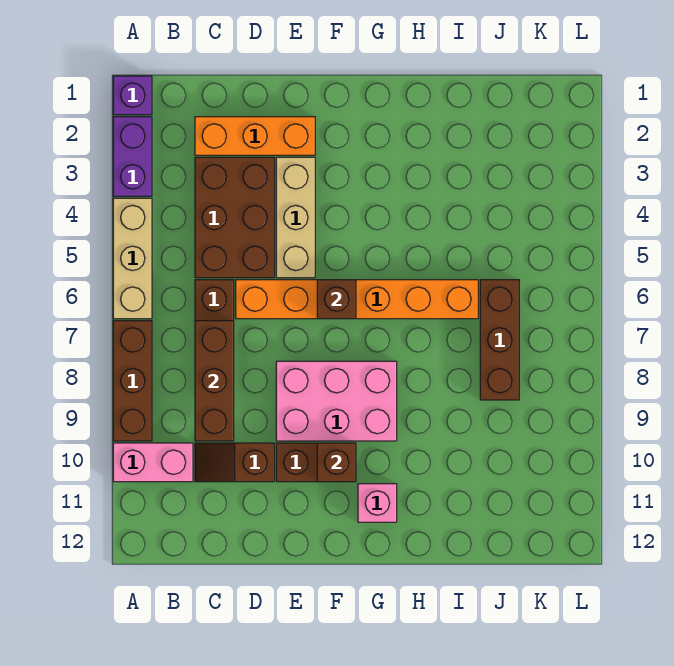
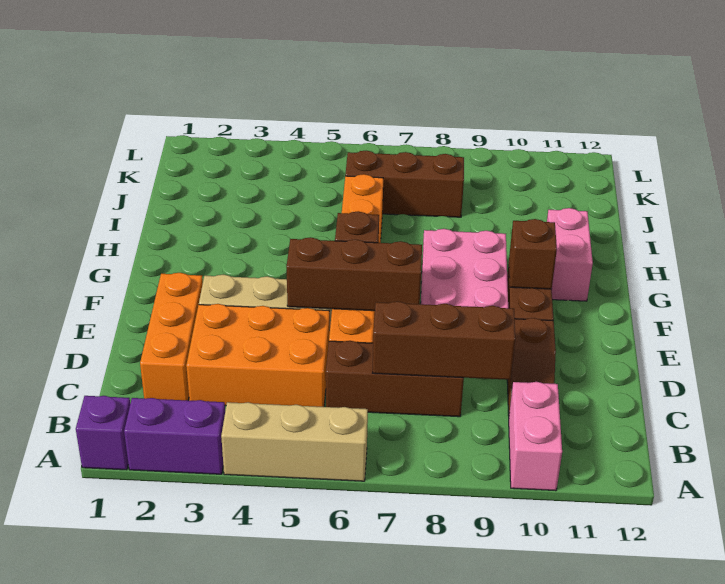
brown brick A7:A9 level 1 -> brown brick E5:E7 level 2
brown brick C3:D5 level 1 -> orange brick C3:D5 level 1
pink brick G11 level 1 -> pink brick G11:H11 level 1

